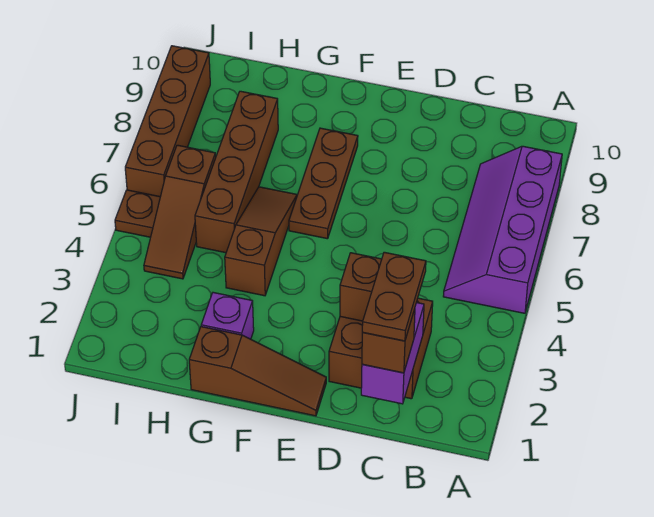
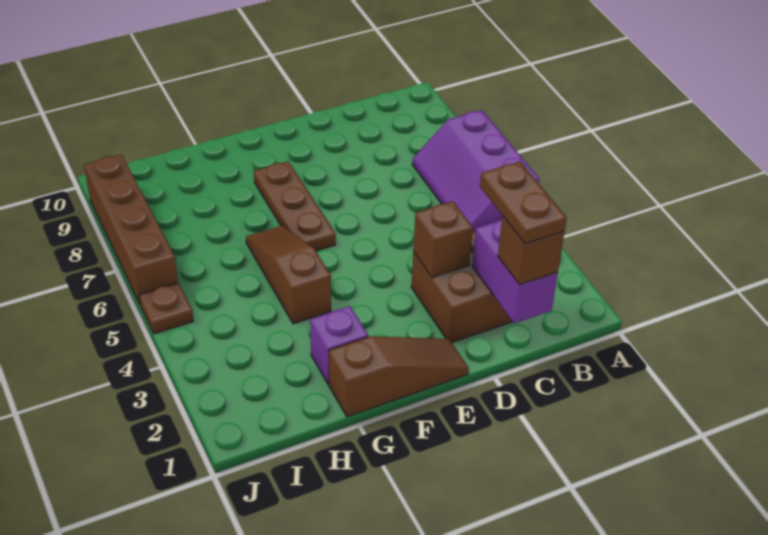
purple slope A5:B8 level 1 top A -> purple slope A5:B7 level 1 top A
brown brick H5:H8 level 1 -> none
brown slope I4:I6 level 1 top 6 -> none

